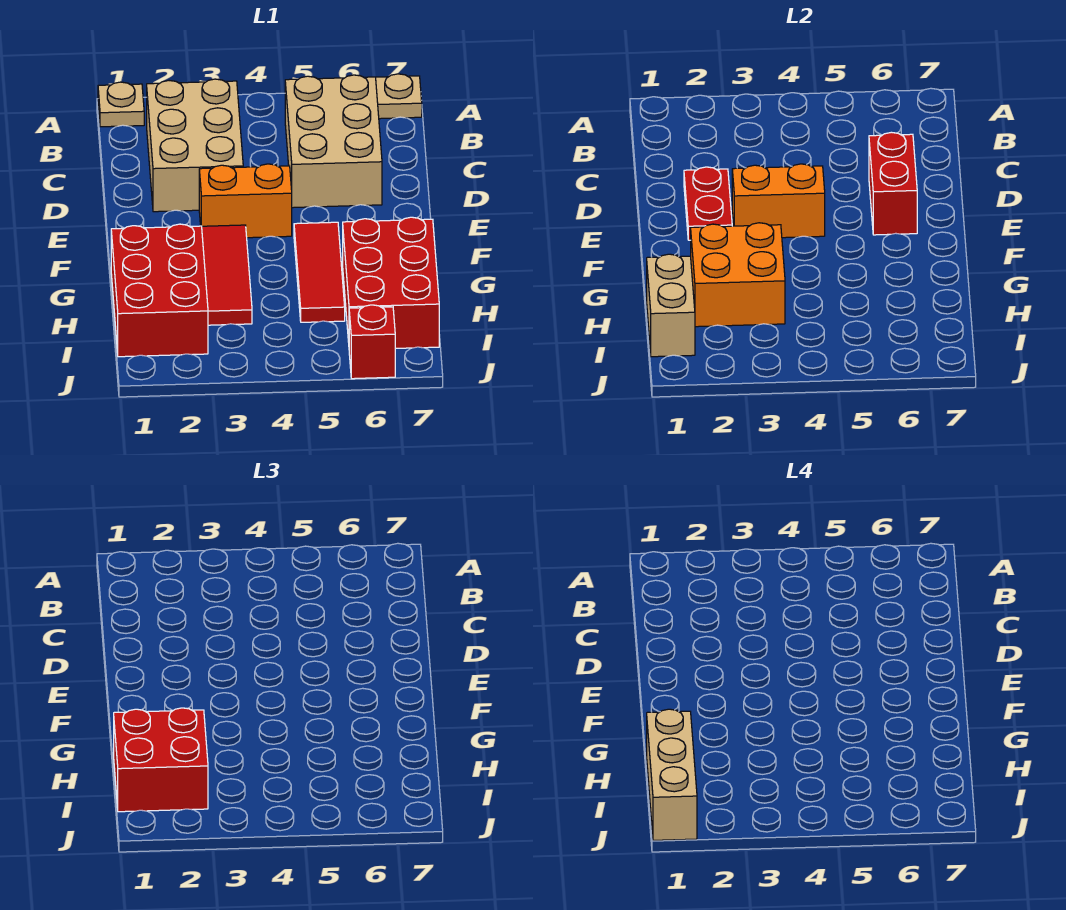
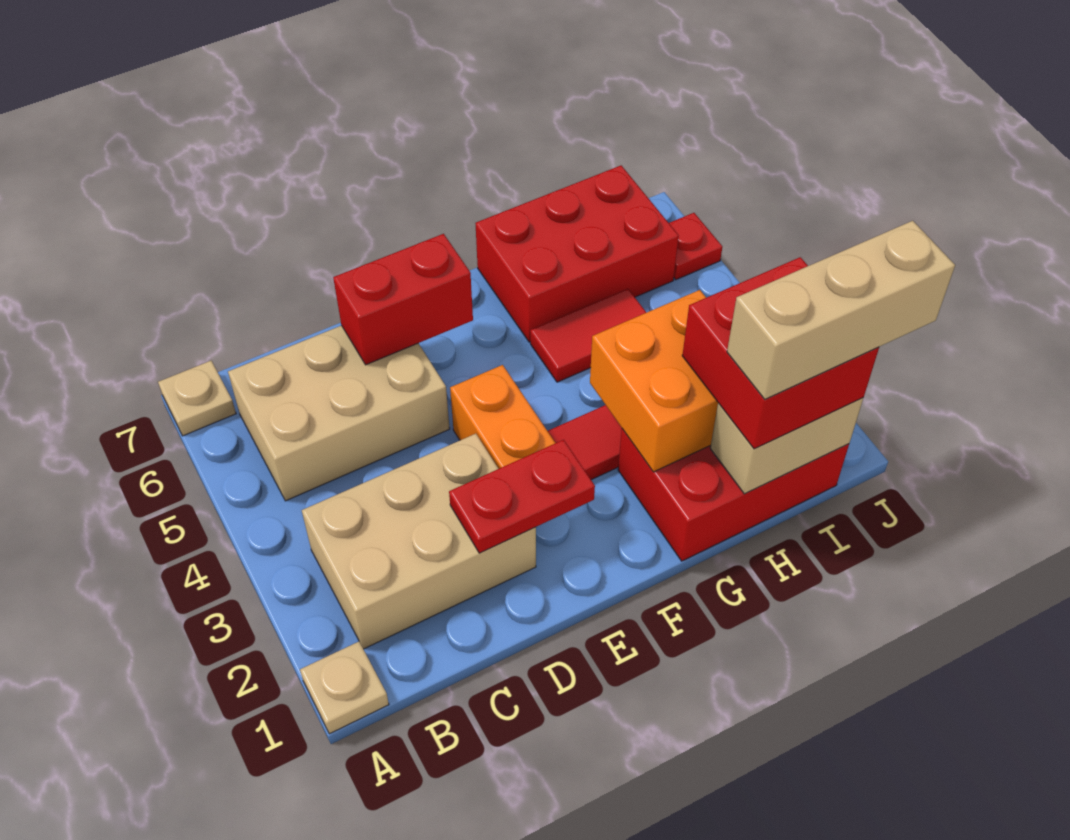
orange brick E3:E4 level 2 -> none
red tile F5:H5 level 1 -> red tile G5:H5 level 1
red brick J6 level 1 -> red plate J6 level 1

